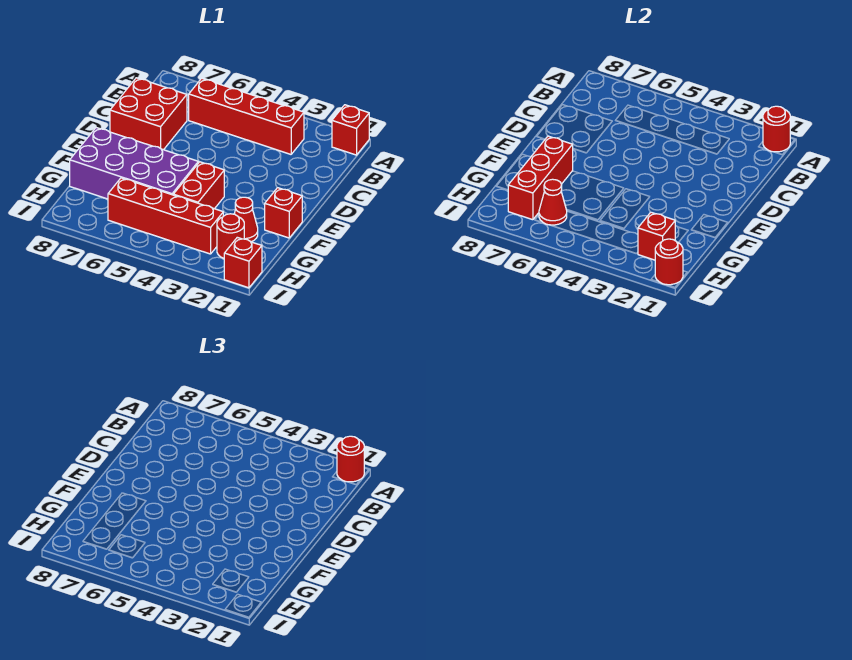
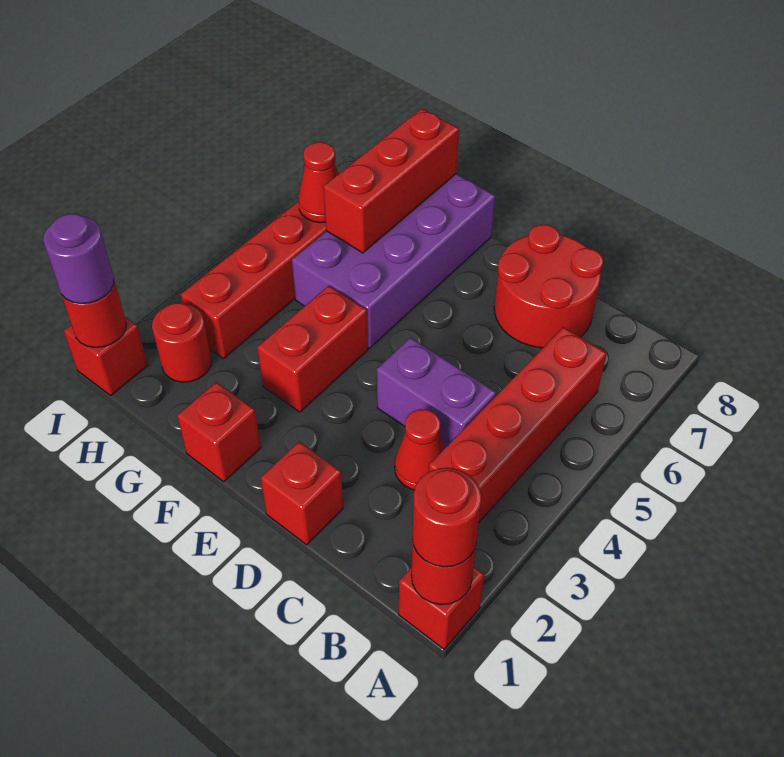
none -> purple brick C4:D4 level 1
red brick C7:D8 level 1 -> red round brick C7:D8 level 1
red brick F4:G4 level 1 -> red brick F3:F4 level 1
red brick F7:H7 level 2 -> red brick G6:G8 level 2
red cone G2 level 1 -> red cone C3 level 1
red brick H2 level 2 -> red brick D1 level 1
none -> purple round brick I1 level 3

